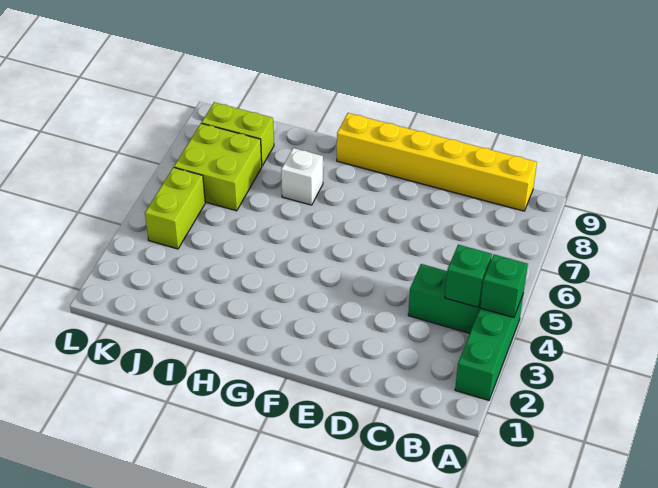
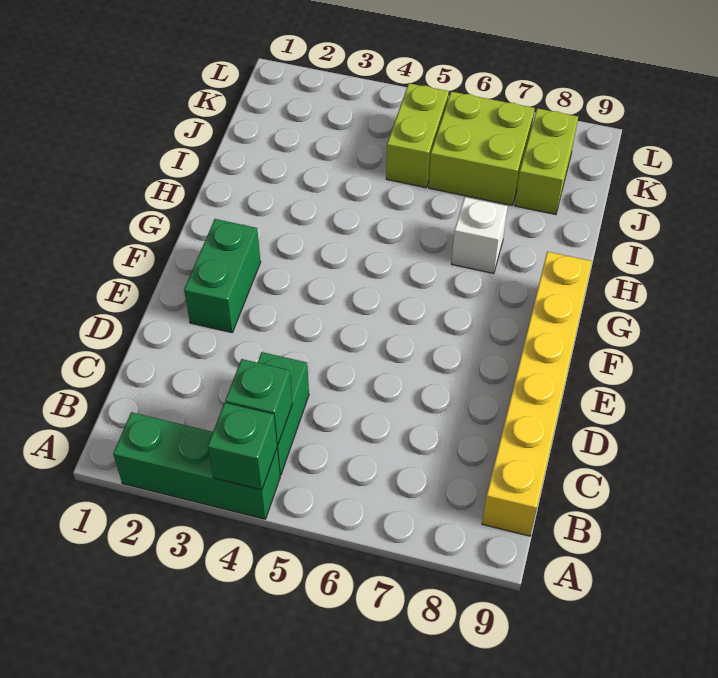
none -> green brick E2:F2 level 1
lime brick K4:K5 level 1 -> lime brick J5:K5 level 1

